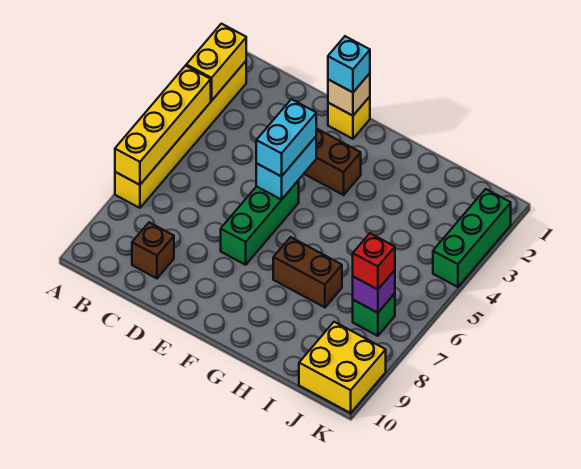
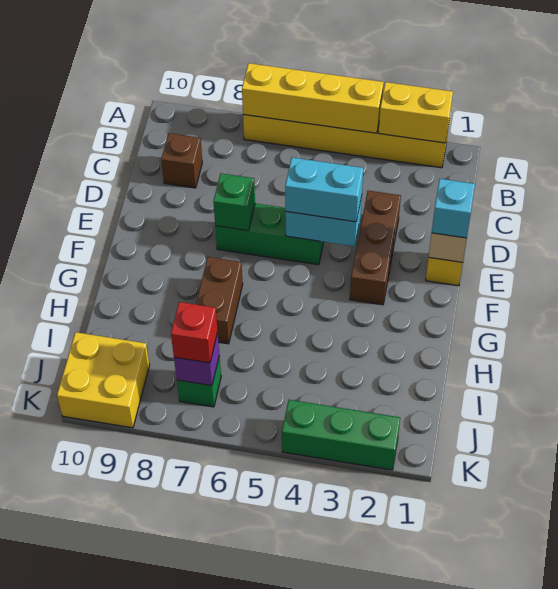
none -> green brick E7 level 2

